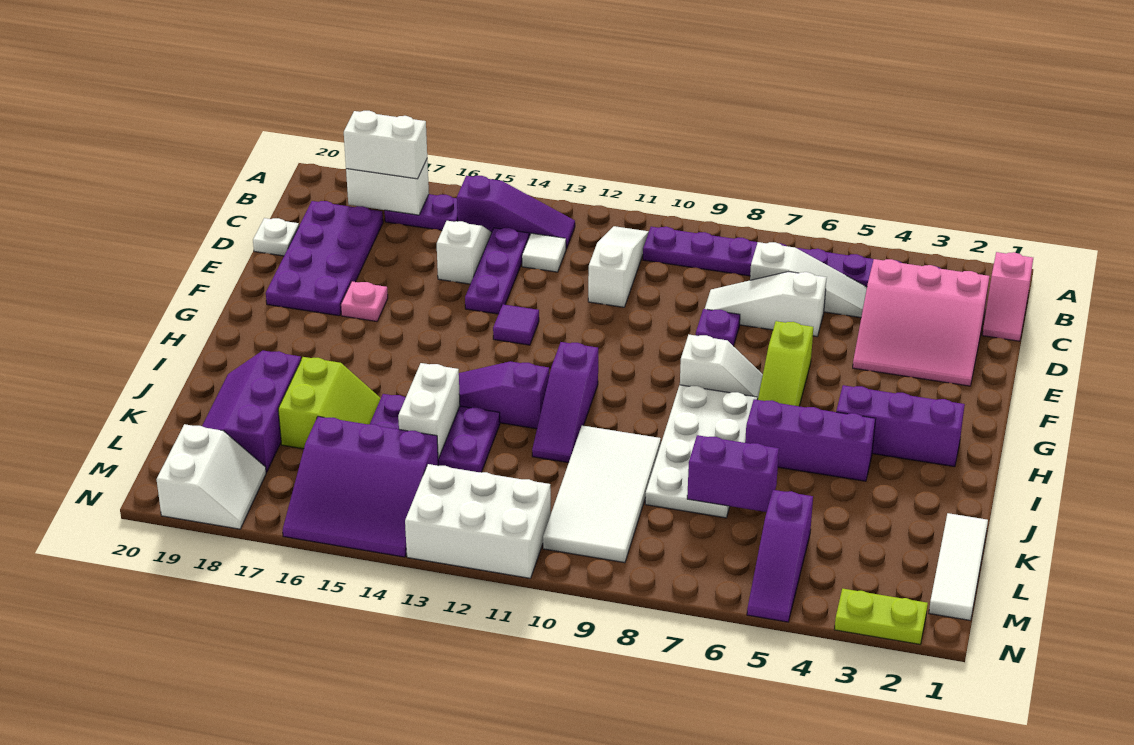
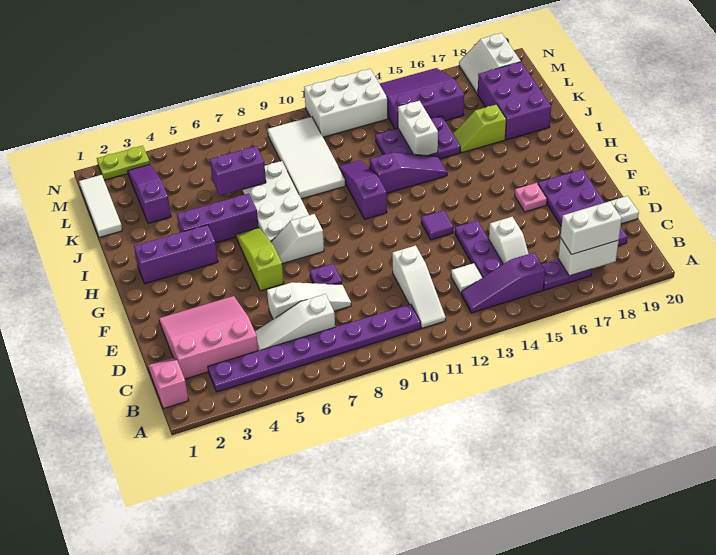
lime slope J16:K17 level 1 top 17 -> lime slope J16:J17 level 1 top 17
purple slope J18:L19 level 1 top 18 -> purple brick J18:L19 level 1
purple slope L5:N5 level 1 top L -> purple slope K3:M3 level 1 top K

